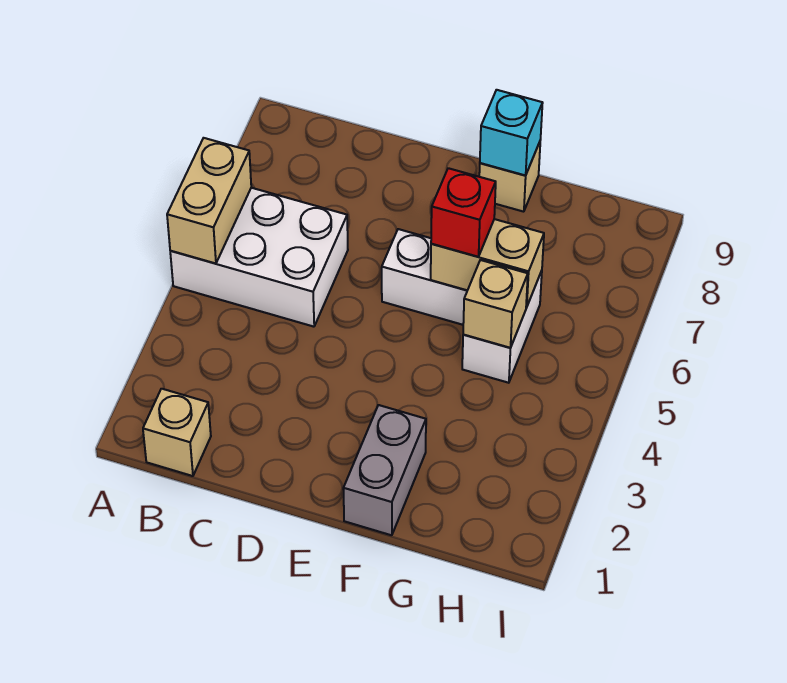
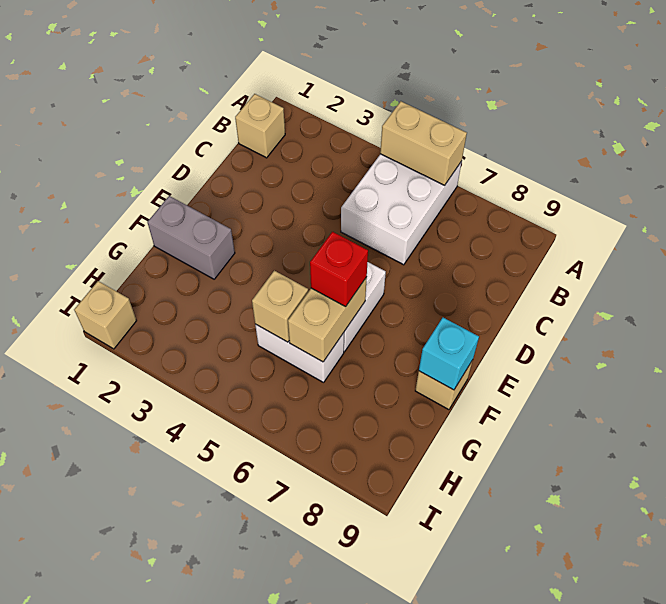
none -> tan brick I1 level 1

